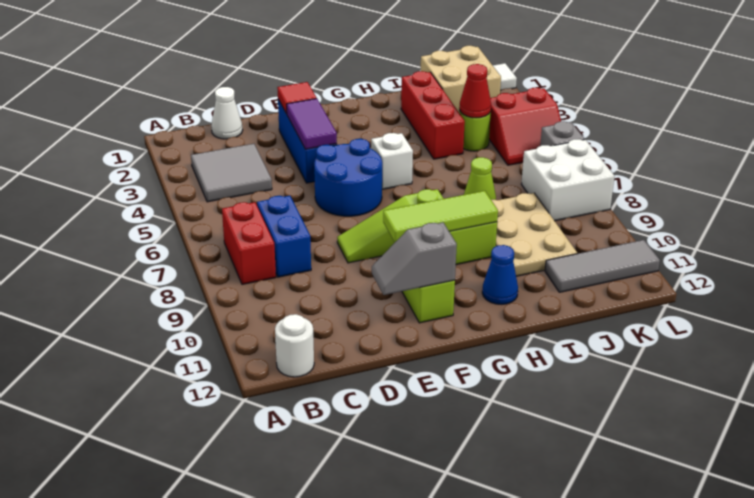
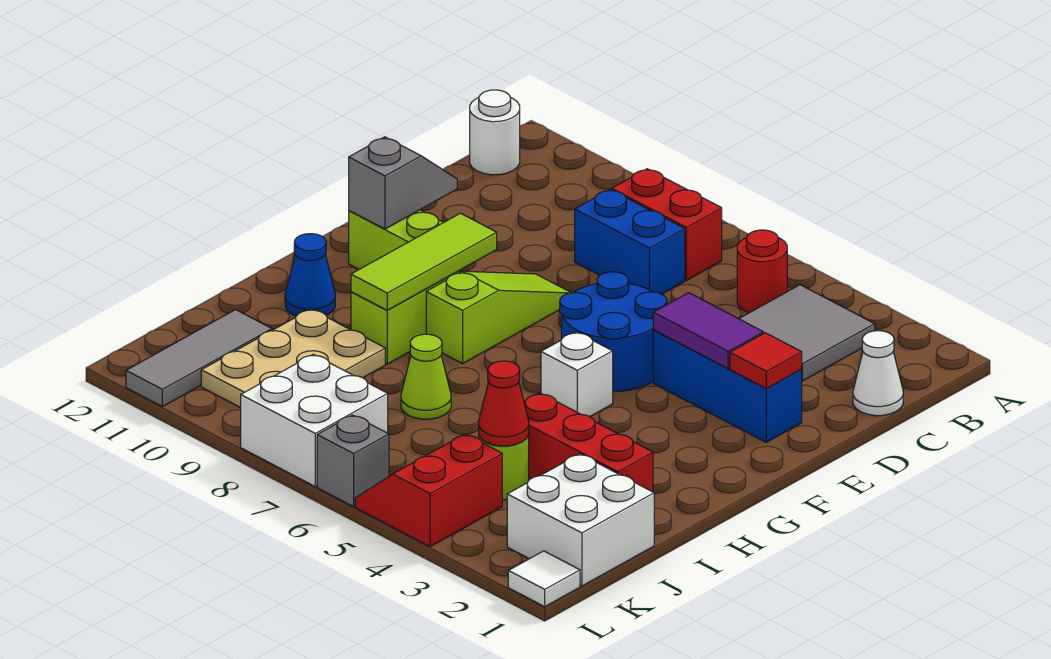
none -> red round brick B5 level 1
tan plate I8:J10 level 1 -> tan plate I9:K10 level 1
tan brick J1:K2 level 1 -> white brick J1:K2 level 1

